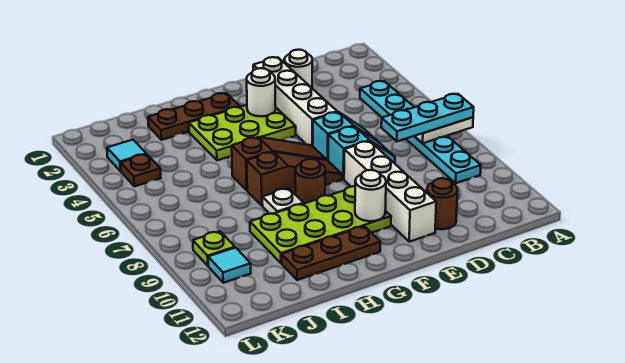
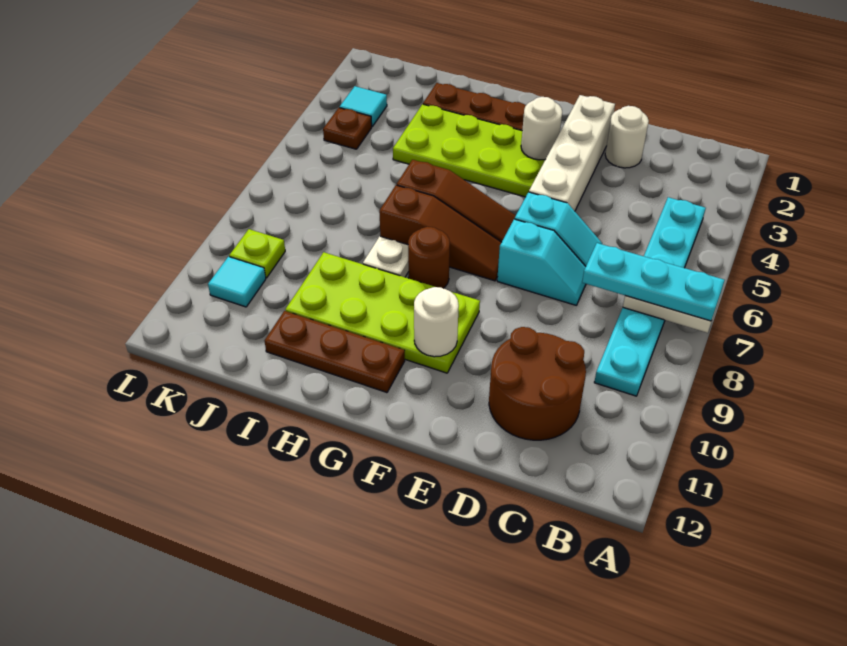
brown round brick D11 level 1 -> brown round brick C10:D11 level 1
white brick E8:E11 level 1 -> none
lime plate F3:H4 level 1 -> lime plate F3:I4 level 1

